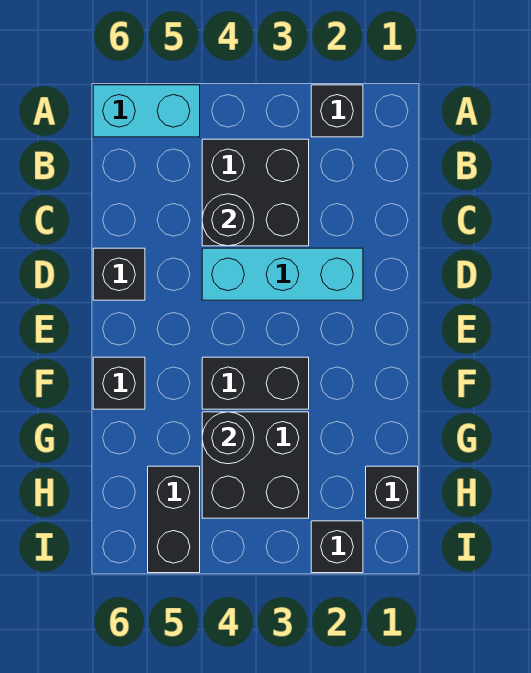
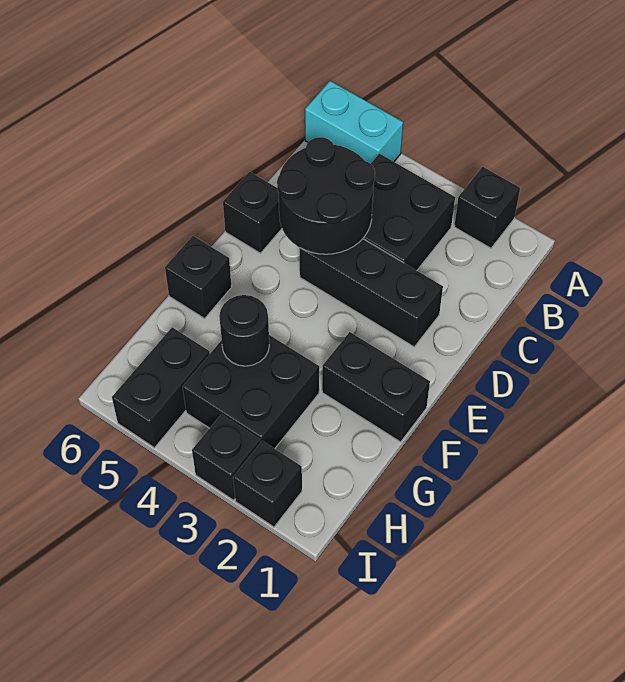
black round brick C4 level 2 -> black round brick C4:D5 level 2
cyan brick D2:D4 level 1 -> black brick D2:D4 level 1
black brick F3:F4 level 1 -> black brick F1:F2 level 1
black brick H1 level 1 -> black brick I3 level 1

